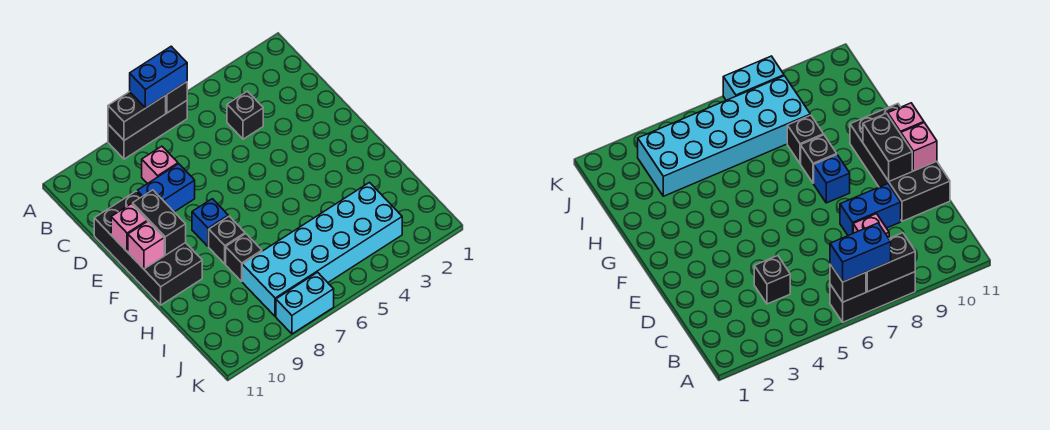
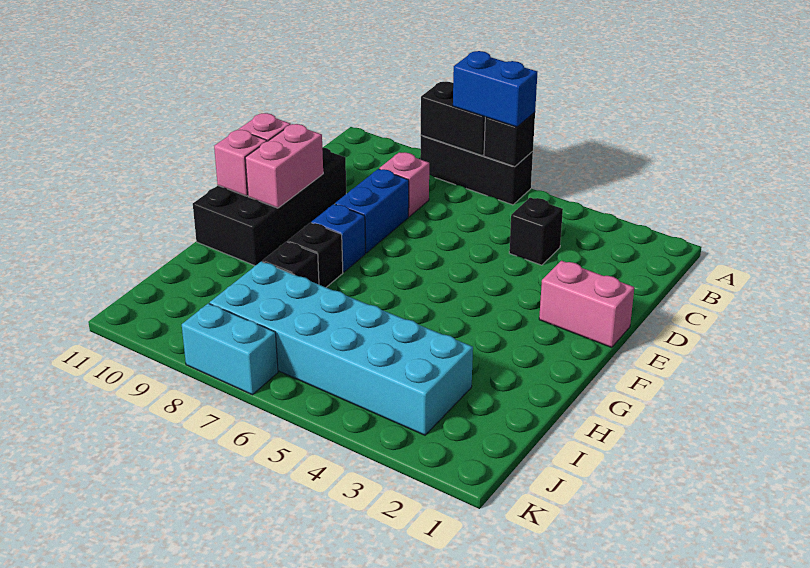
blue brick D8:D9 level 1 -> blue brick D8:E8 level 1
none -> pink brick E1:E2 level 1
black brick E10:F10 level 2 -> pink brick E10:F10 level 2

